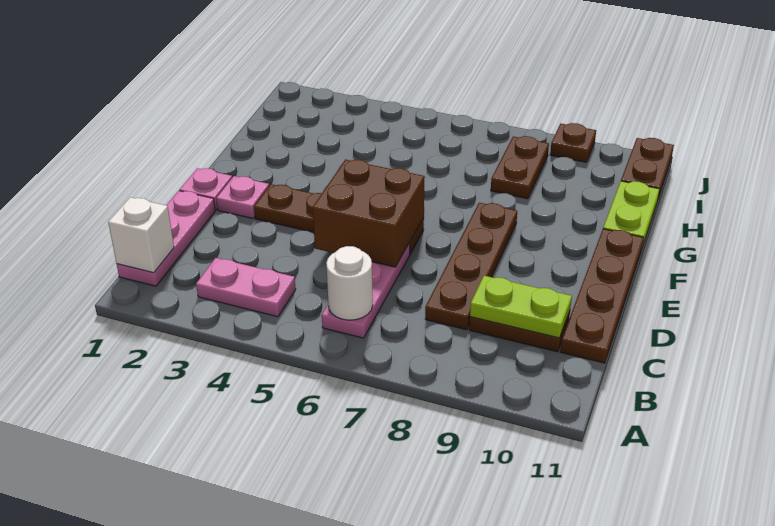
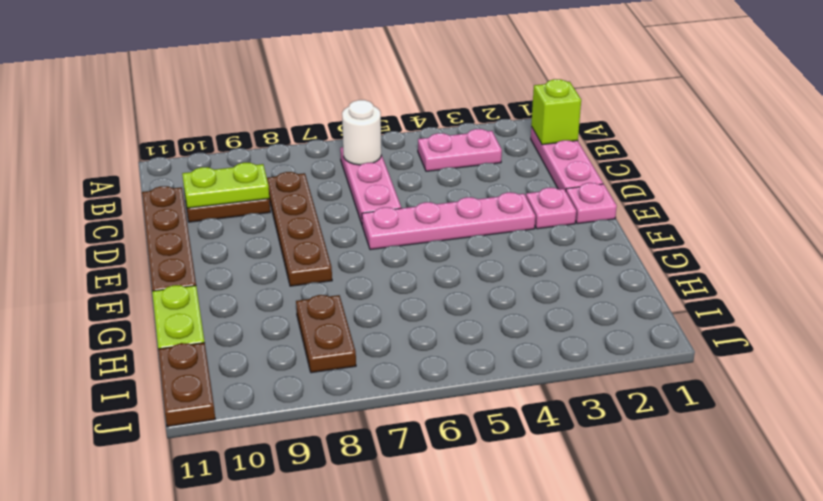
white brick B1 level 2 -> lime brick B1 level 2
brown brick D5:E6 level 2 -> none
brown plate E3:E6 level 1 -> pink plate E3:E6 level 1
brown plate J9 level 1 -> none

